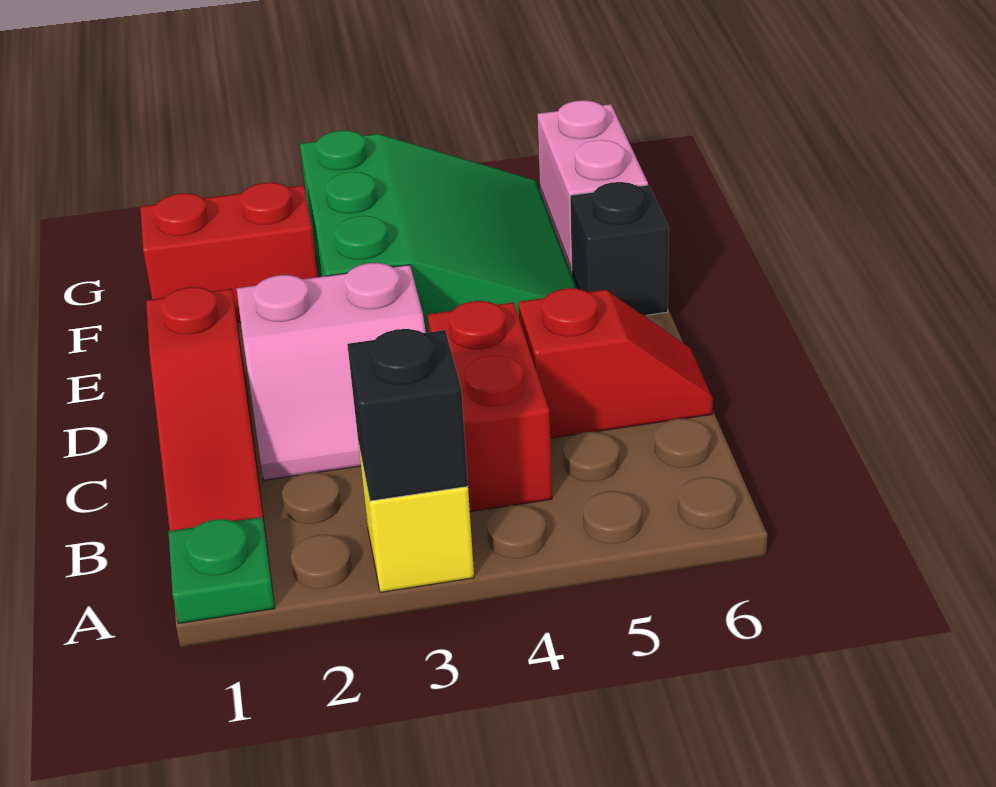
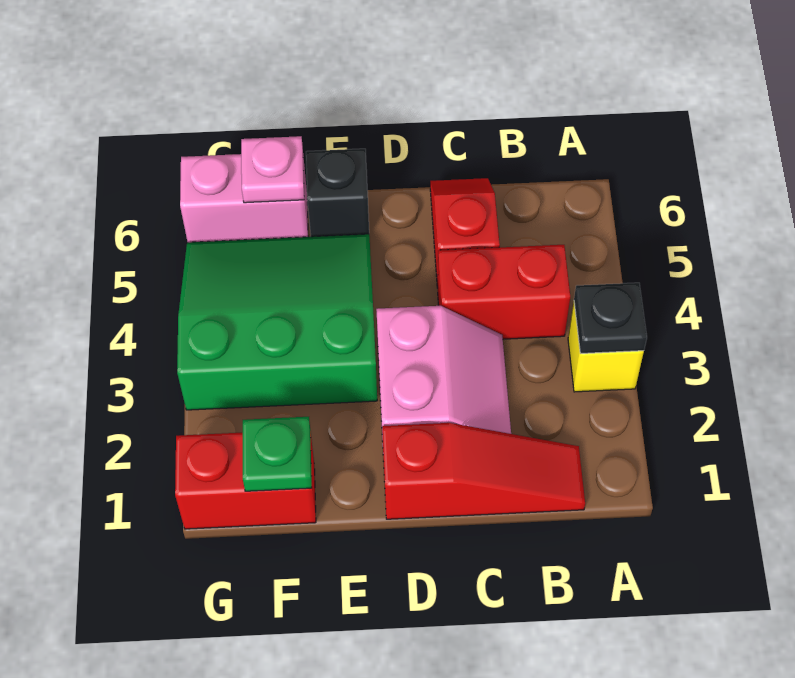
green plate A1 level 1 -> green plate F1 level 2
black brick A3 level 2 -> black plate A3 level 2
red brick F1:F2 level 1 -> red brick F1:G1 level 1
none -> pink plate F6 level 2

